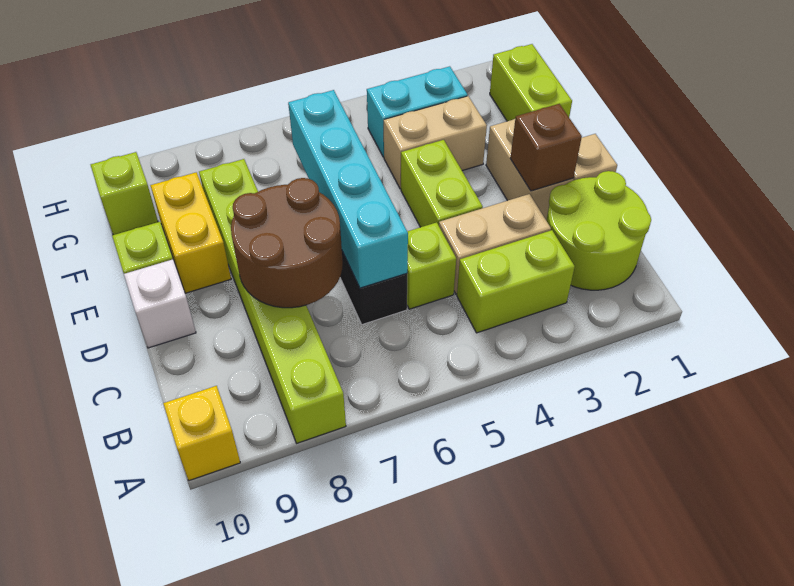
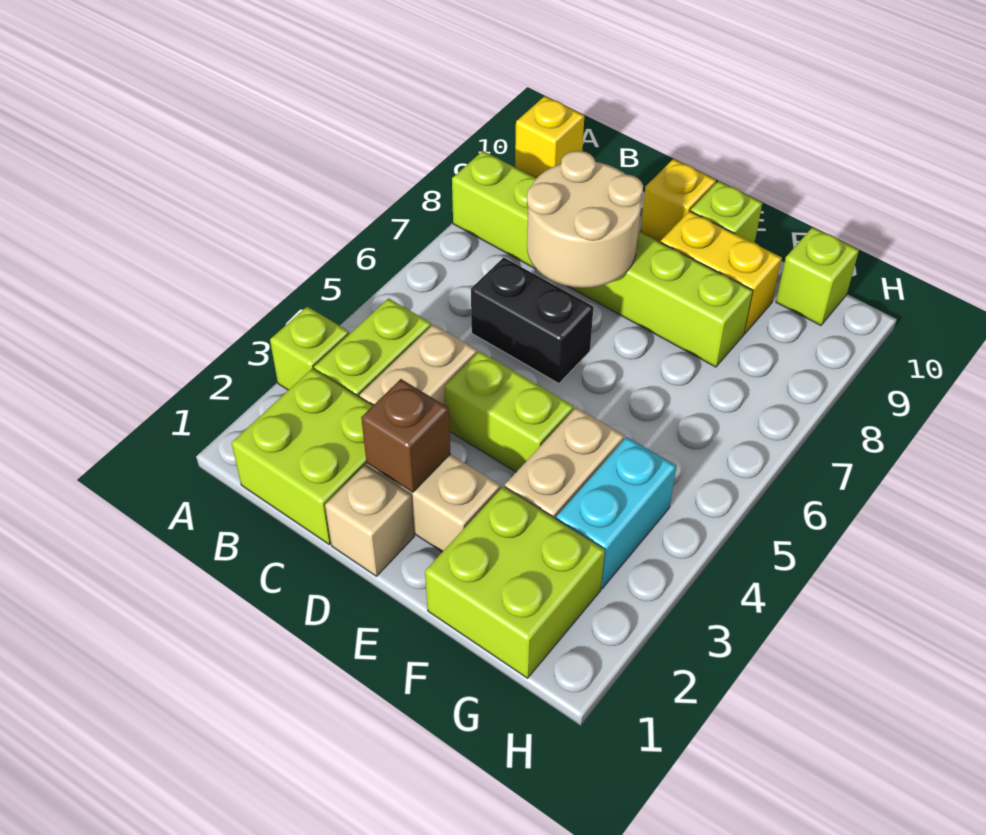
lime round brick B1:C2 level 1 -> lime brick B1:C2 level 1
lime brick C5 level 1 -> lime brick A3 level 1
cyan brick C6:F6 level 2 -> none
brown round brick C7:D8 level 2 -> tan round brick C7:D8 level 2
white brick D10 level 1 -> yellow brick D10 level 1
lime brick F1:G1 level 1 -> lime brick F1:G2 level 1

